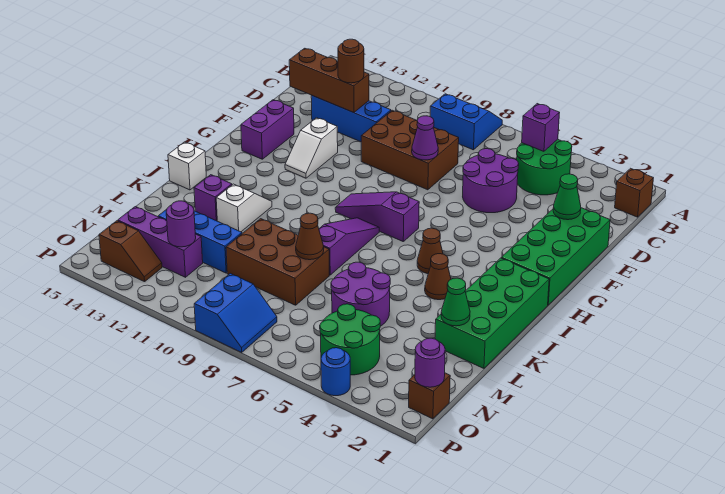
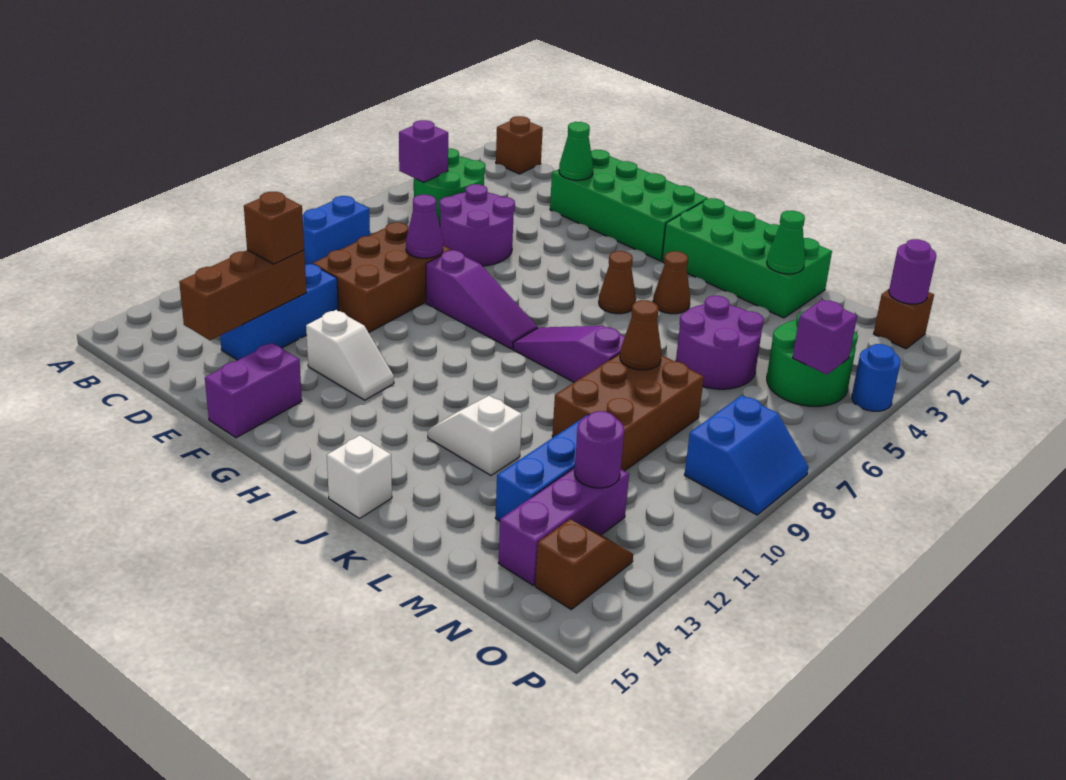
brown round brick D12 level 3 -> brown brick D12 level 3
purple brick F14:G14 level 1 -> purple brick F14:F15 level 1
purple slope H7:H9 level 1 top 7 -> purple slope F8:H8 level 1 top F
purple brick K13 level 1 -> purple brick O5 level 2
blue slope O8:P9 level 1 top 9 -> blue slope O8:P9 level 1 top O

